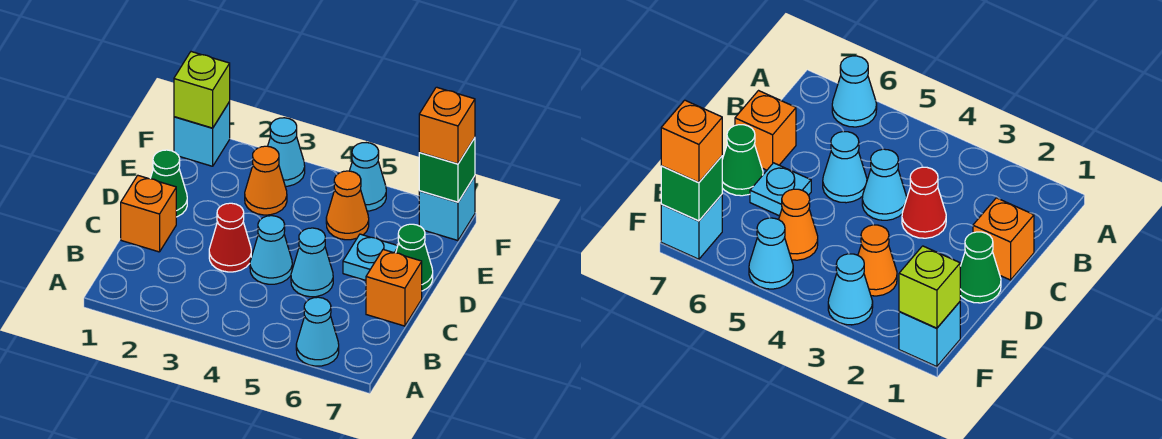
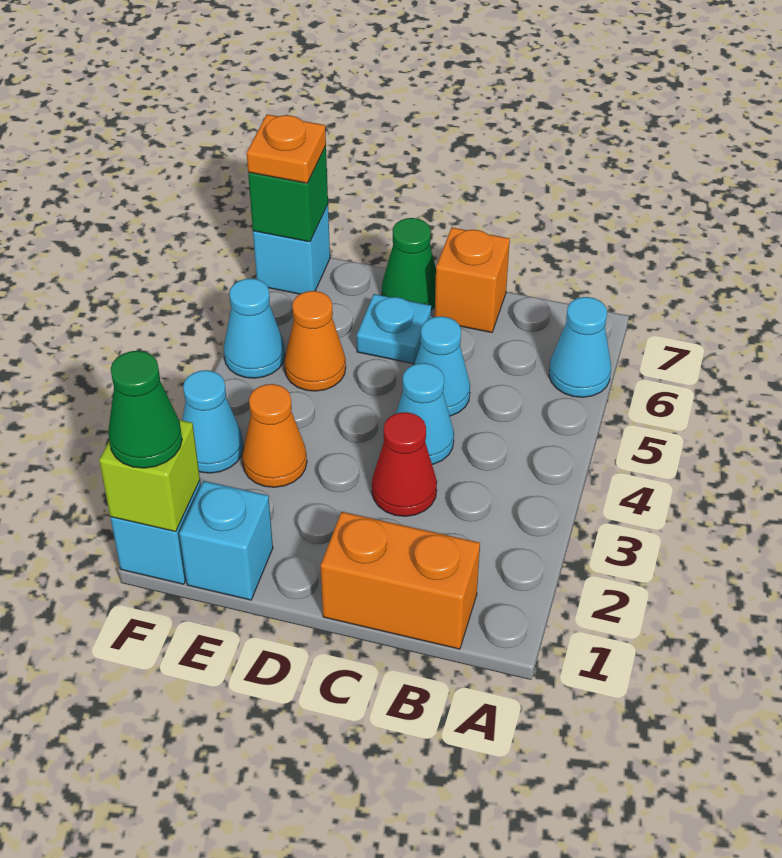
orange brick C1 level 1 -> orange brick B1:C1 level 1
green cone D1 level 1 -> green cone F1 level 3
none -> cyan brick E1 level 1
orange brick F7 level 3 -> orange plate F7 level 3

